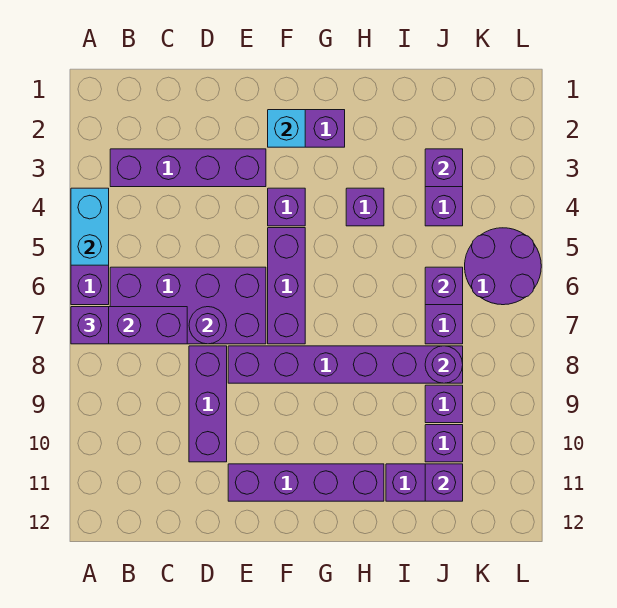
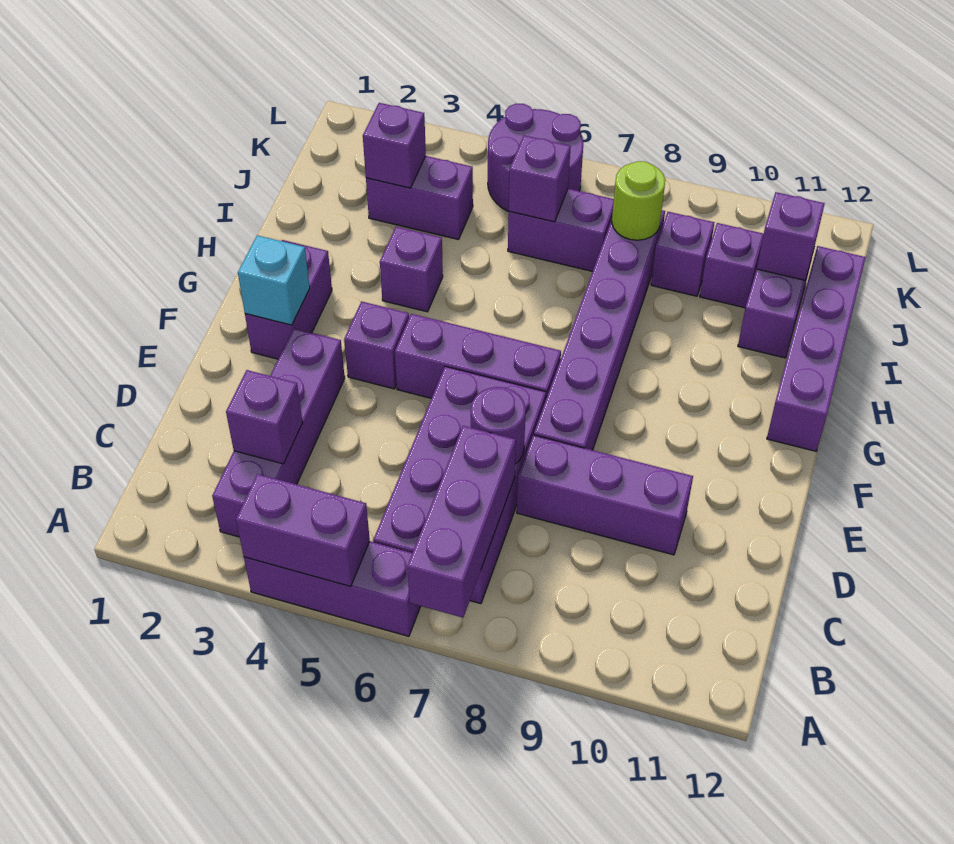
cyan brick A4:A5 level 2 -> purple brick A4:A5 level 2
purple brick A7 level 3 -> purple brick C3 level 2
purple brick E11:H11 level 1 -> purple brick G12:J12 level 1
purple round brick J8 level 2 -> lime round brick J8 level 2

